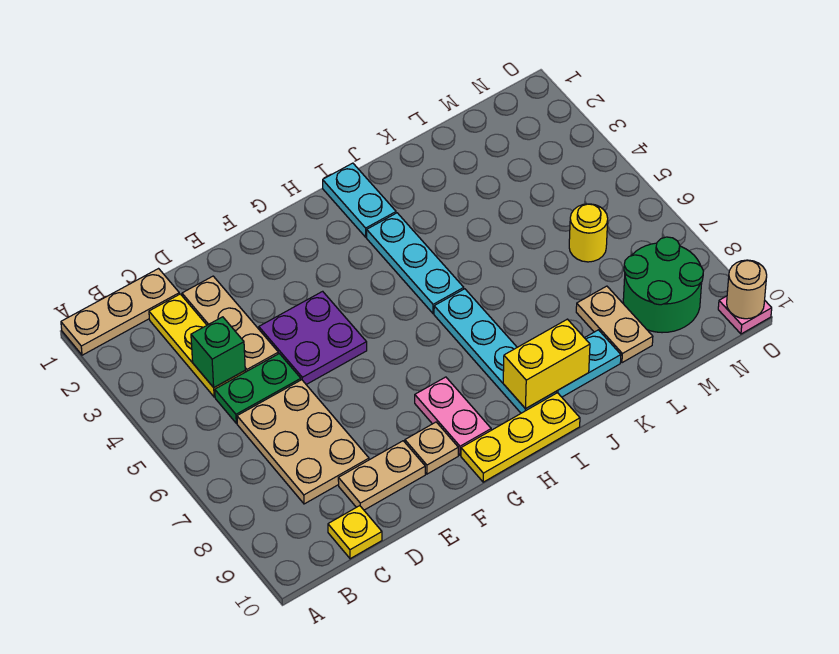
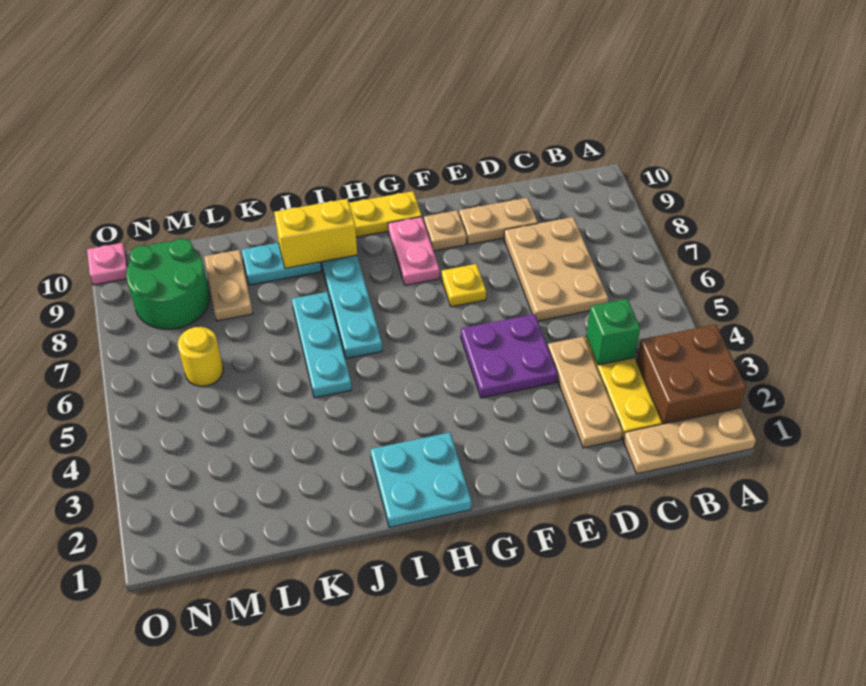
none -> brown brick A2:B3 level 1
green plate C5:D5 level 1 -> none
yellow plate C10 level 1 -> yellow plate F7 level 1
cyan plate I1:I2 level 1 -> cyan plate H1:I2 level 1
cyan plate I3:I5 level 1 -> cyan plate J5:J7 level 1
tan round brick O10 level 2 -> none

